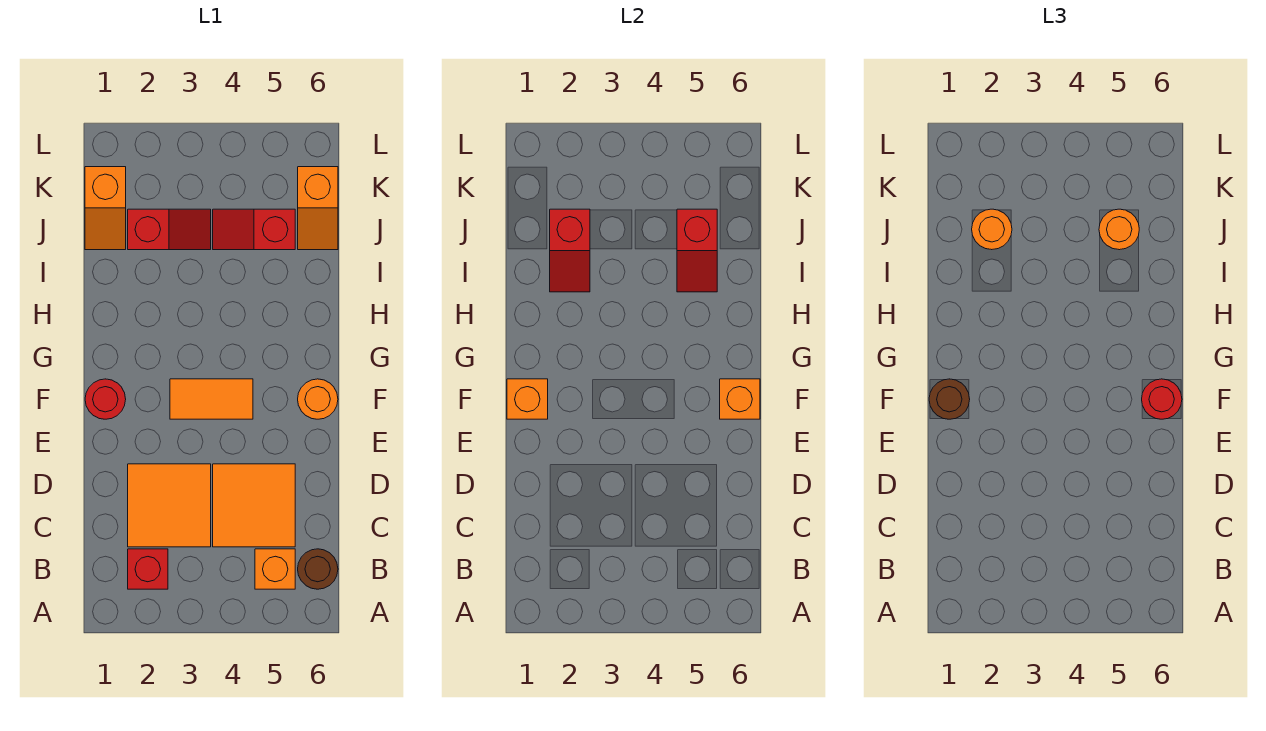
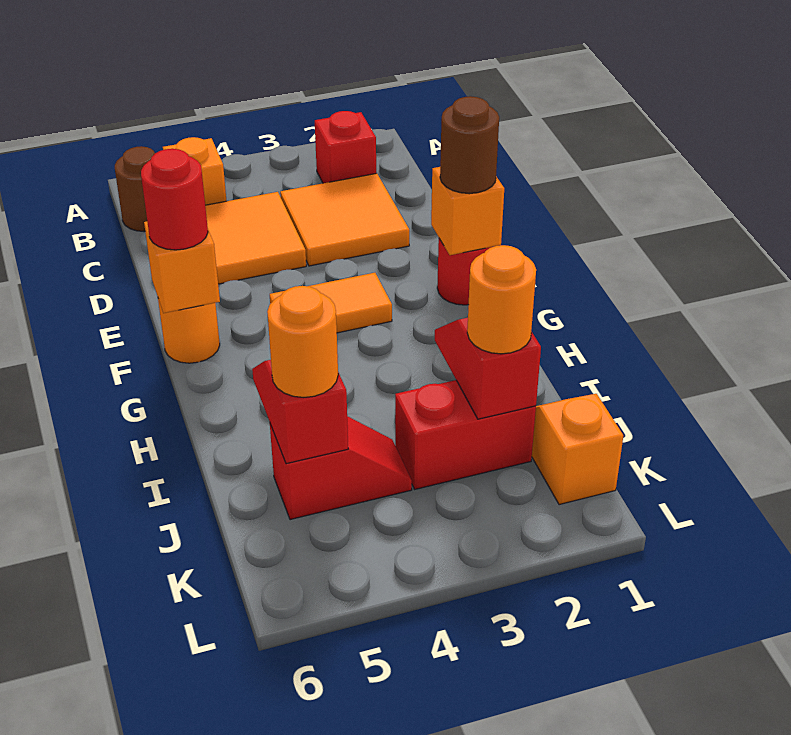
red slope J2:J3 level 1 top 2 -> red brick J2:J3 level 1
orange slope J6:K6 level 1 top K -> none

